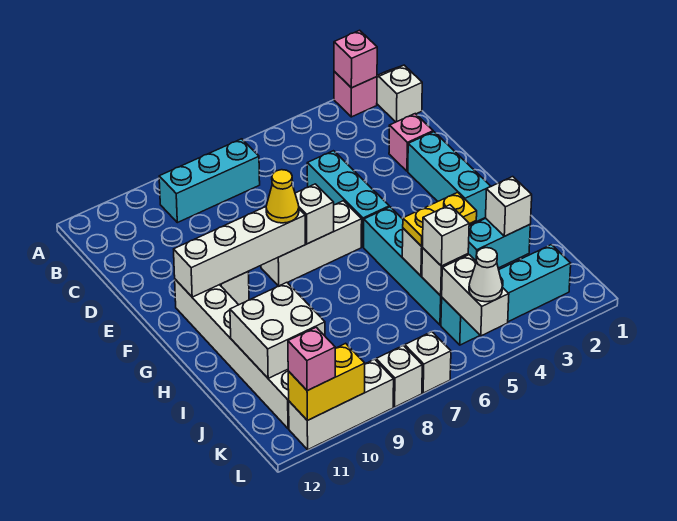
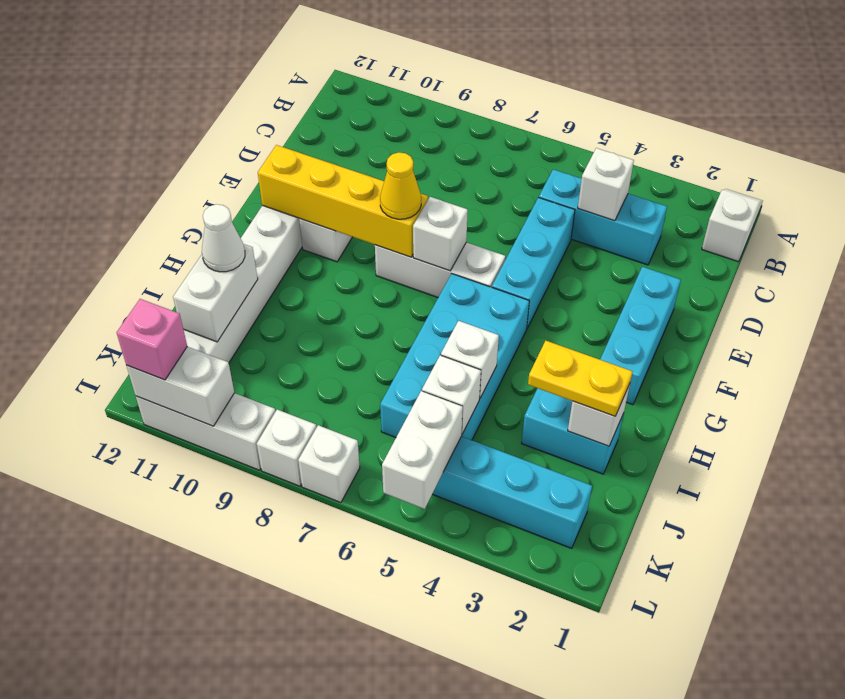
pink brick A2 level 1 -> none
pink brick A2 level 2 -> none
cyan brick B7:B9 level 1 -> cyan brick C3:C5 level 1
pink brick D2 level 1 -> none
white brick F8:F11 level 2 -> yellow brick F8:F11 level 2
cyan brick G5:J5 level 1 -> cyan brick G5:J6 level 1
yellow plate I4:I5 level 3 -> yellow plate I2:I3 level 3
white brick I10:J11 level 2 -> white brick I11:J11 level 2
white brick J5 level 3 -> white brick C4 level 2
white cone L5 level 3 -> white cone I11 level 3
yellow brick L10:L11 level 2 -> white brick L10:L11 level 2

